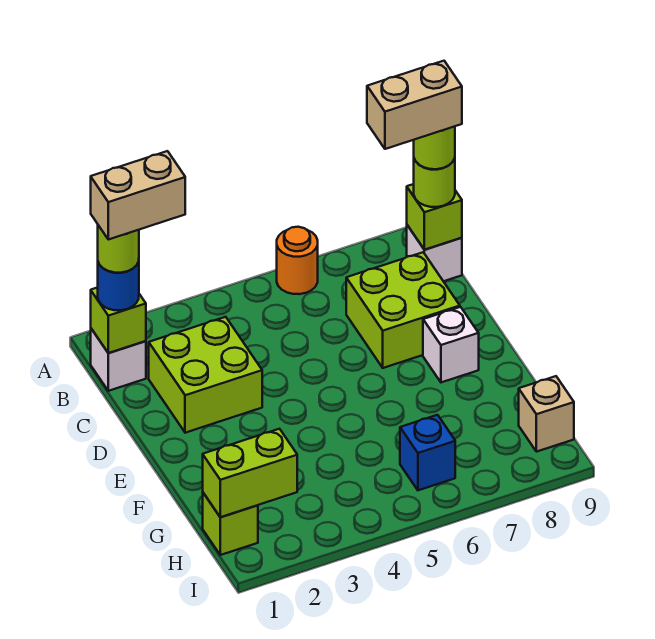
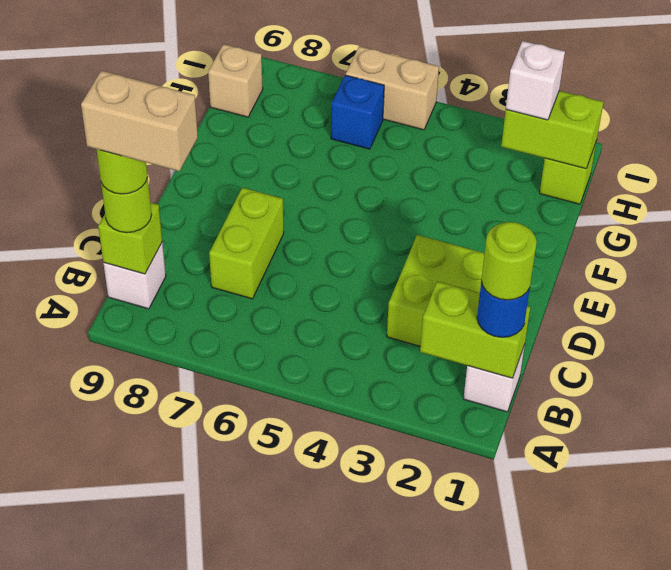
orange round brick A6 level 1 -> none
lime brick B1 level 2 -> lime brick B1:B2 level 2
tan brick B1:B2 level 5 -> tan brick I5:I6 level 1
lime brick C7:D8 level 1 -> lime brick C7:D7 level 1
white brick E8 level 1 -> white brick H2 level 3

